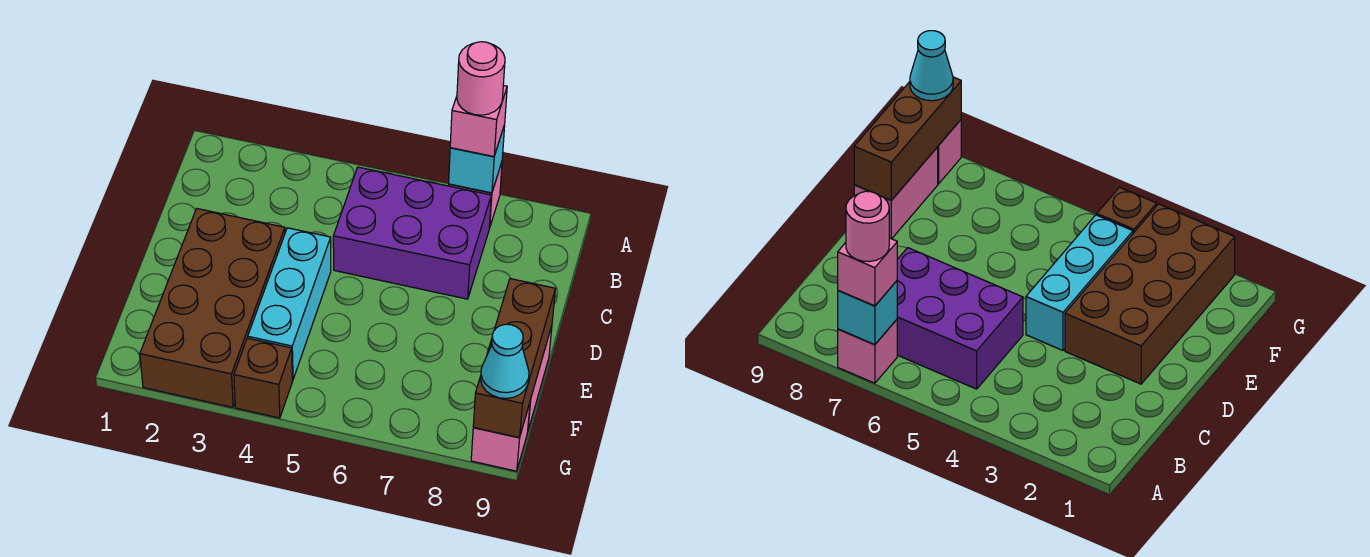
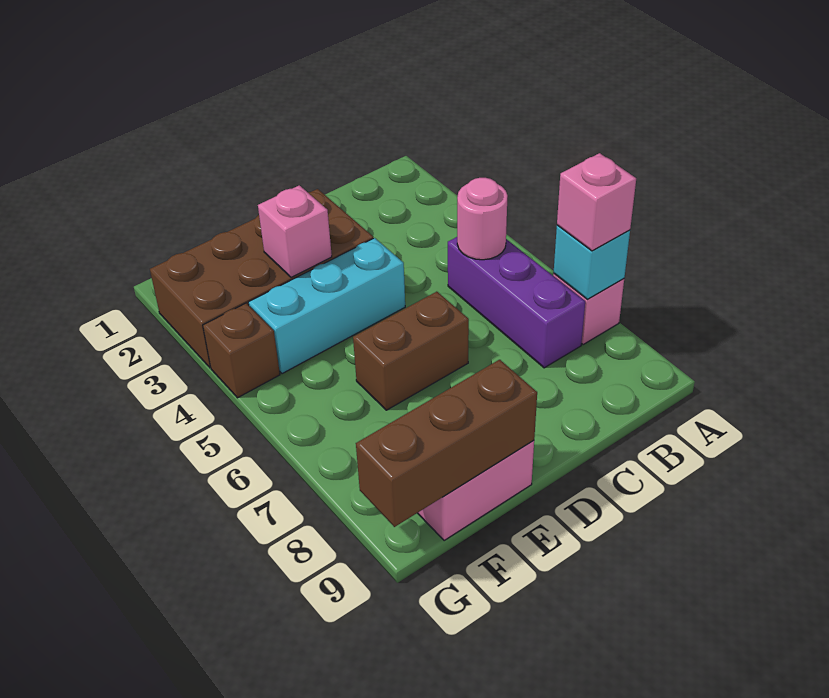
pink round brick A7 level 4 -> pink round brick B5 level 2
purple brick B5:C7 level 1 -> purple brick B5:B7 level 1
none -> brown brick D6:E6 level 1
pink brick G9 level 1 -> pink brick E3 level 2
cyan cone G9 level 3 -> none

